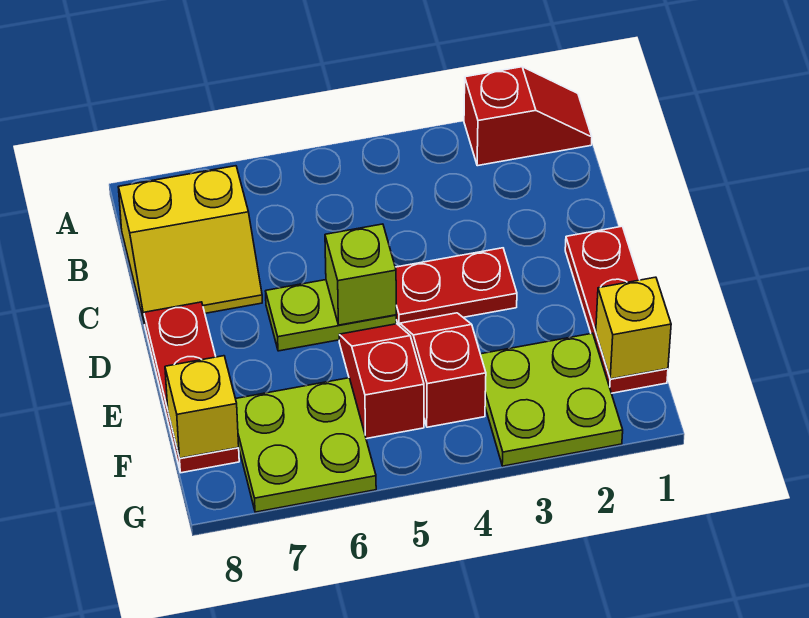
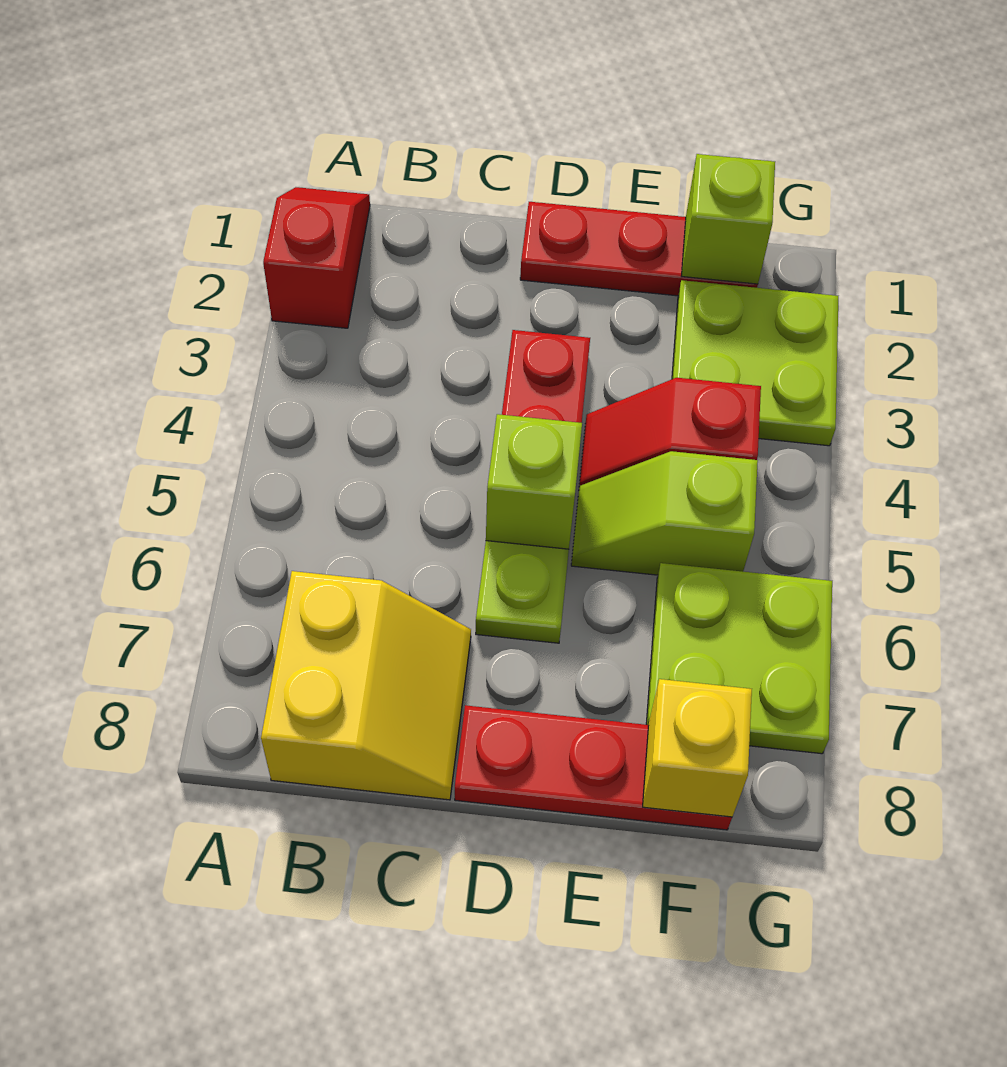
red slope E5:F5 level 1 top F -> lime slope E5:F5 level 1 top F
yellow brick F1 level 2 -> lime brick F1 level 2

